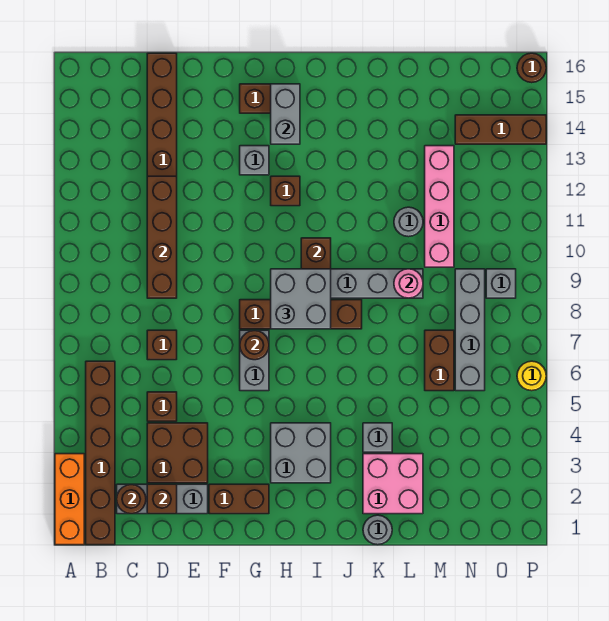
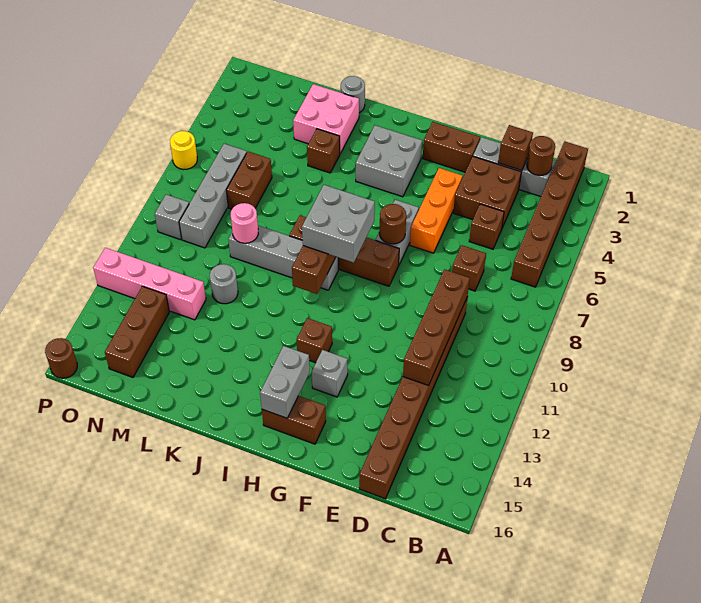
orange brick A1:A3 level 1 -> orange brick F4:F6 level 1
grey brick K4 level 1 -> brown brick K4 level 1
pink brick M10:M13 level 1 -> pink brick M12:P12 level 1
brown brick N14:P14 level 1 -> brown brick N13:N15 level 1

